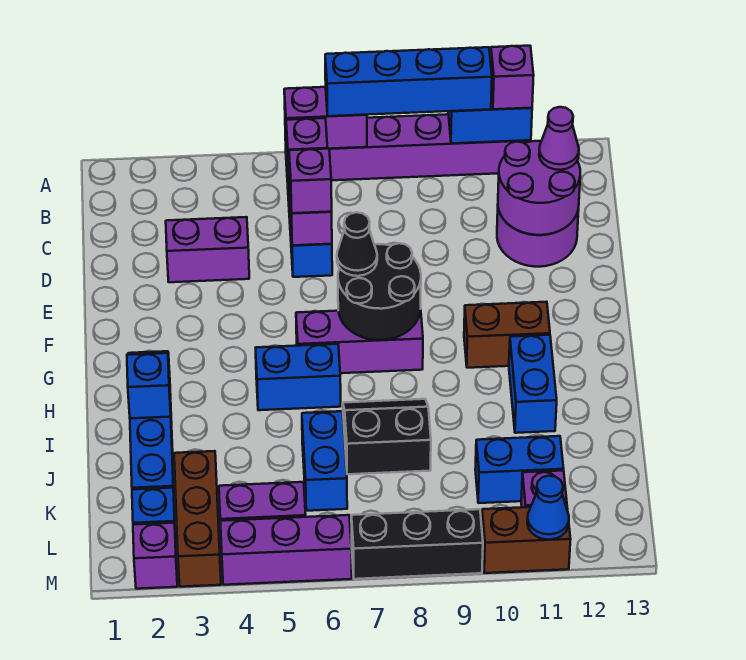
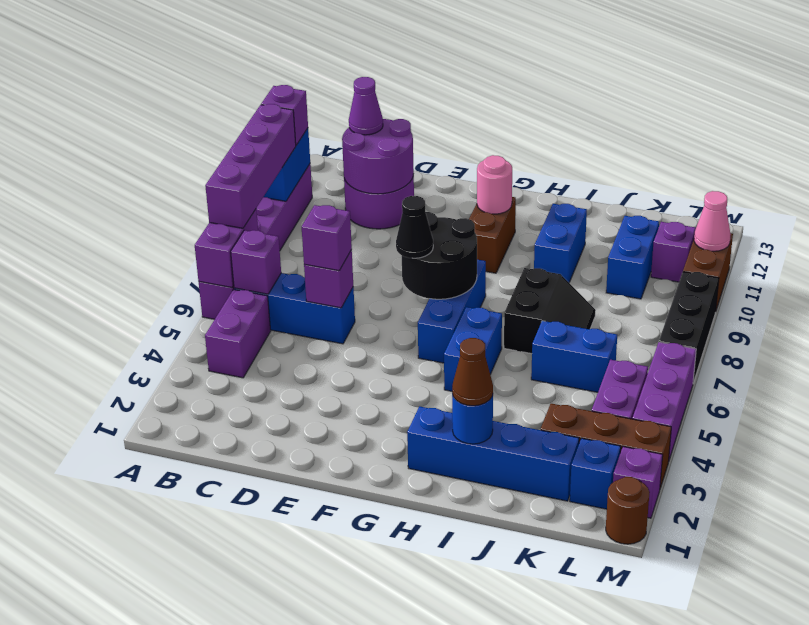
blue brick A7:A10 level 3 -> purple brick A7:A10 level 3
purple brick D3:D4 level 1 -> purple brick B4:B5 level 1
purple brick G6:G8 level 1 -> blue brick G6:G8 level 1
none -> pink round brick G11 level 2
blue brick H11:I11 level 1 -> blue brick I10:I11 level 1
blue brick I2 level 2 -> blue round brick I2 level 2
none -> brown cone I2 level 3
black slope I7:J8 level 1 top J -> black slope I7:J8 level 1 top I
none -> brown round brick M1 level 1
blue cone M11 level 2 -> pink cone M11 level 2

